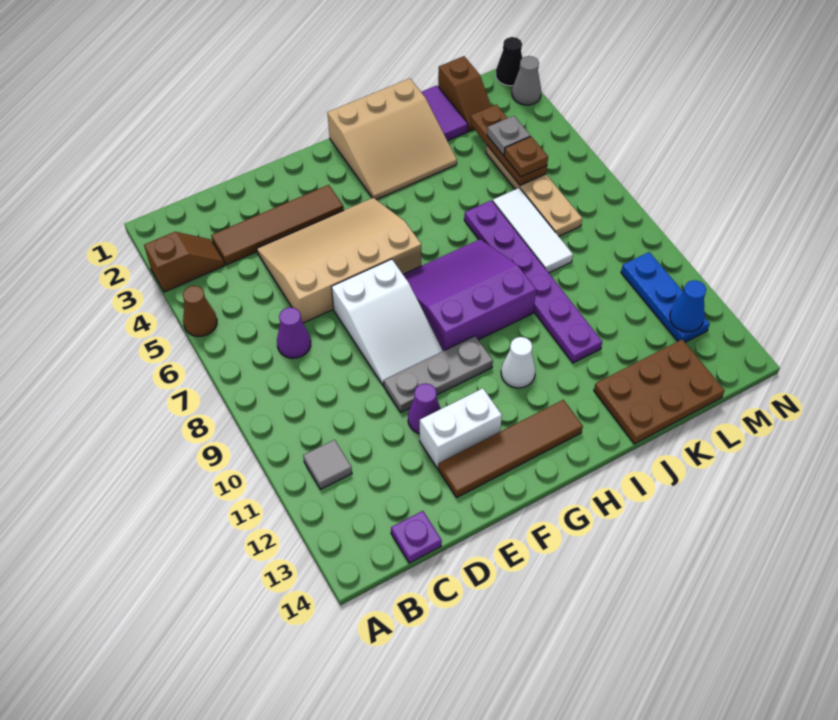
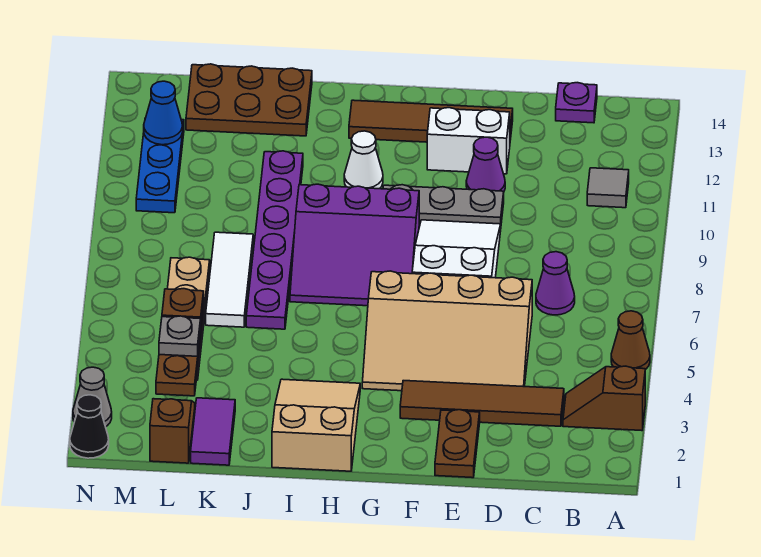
none -> brown plate E1:E2 level 1
tan slope H1:J3 level 1 top 1 -> tan slope H1:I3 level 1 top 1

